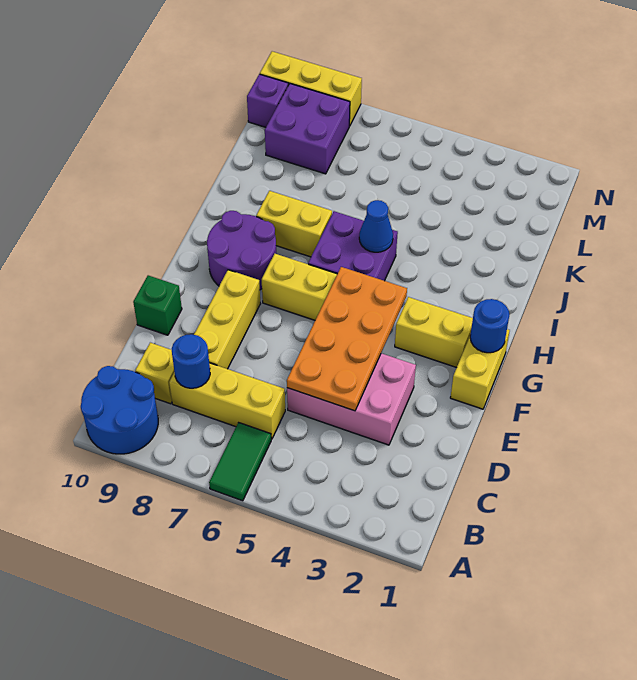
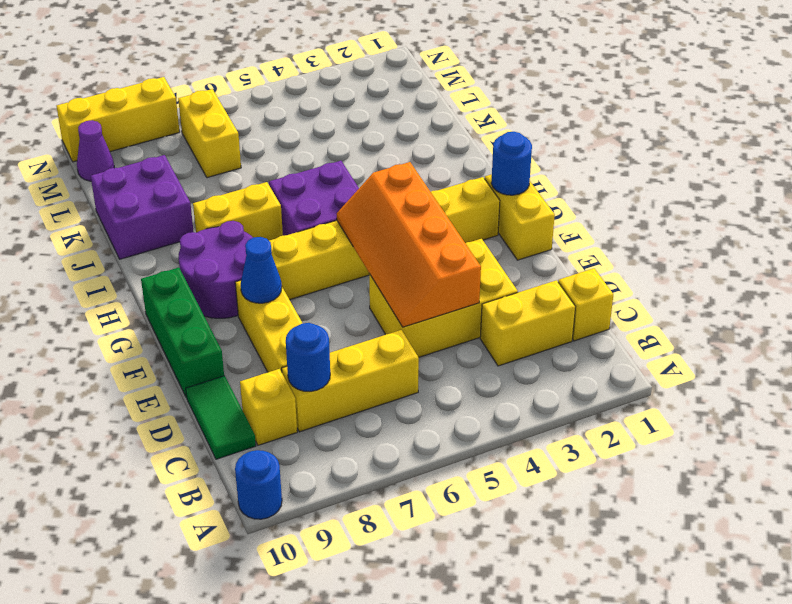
green tile A6:B6 level 1 -> green tile C10:D10 level 1
blue round brick A9:B10 level 1 -> blue round brick A10 level 1
none -> yellow brick C1 level 1
none -> yellow brick C2:C3 level 1
pink brick D3:E5 level 1 -> yellow brick D3:E5 level 1
orange plate D4:G5 level 2 -> orange slope D4:G5 level 2 top 4
green brick E10 level 1 -> green brick E10:G10 level 1
blue cone I5 level 2 -> blue cone F8 level 2
none -> yellow brick L7:M7 level 1
purple brick L8:M9 level 1 -> purple brick J9:K10 level 1
purple brick M10 level 1 -> purple cone M10 level 1

